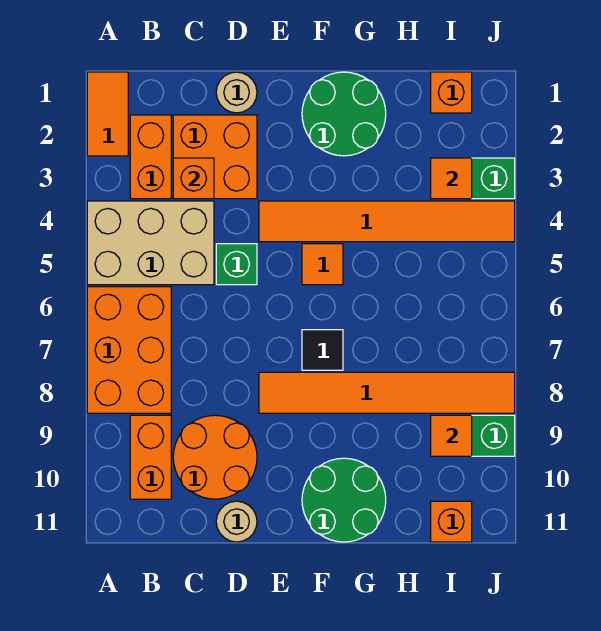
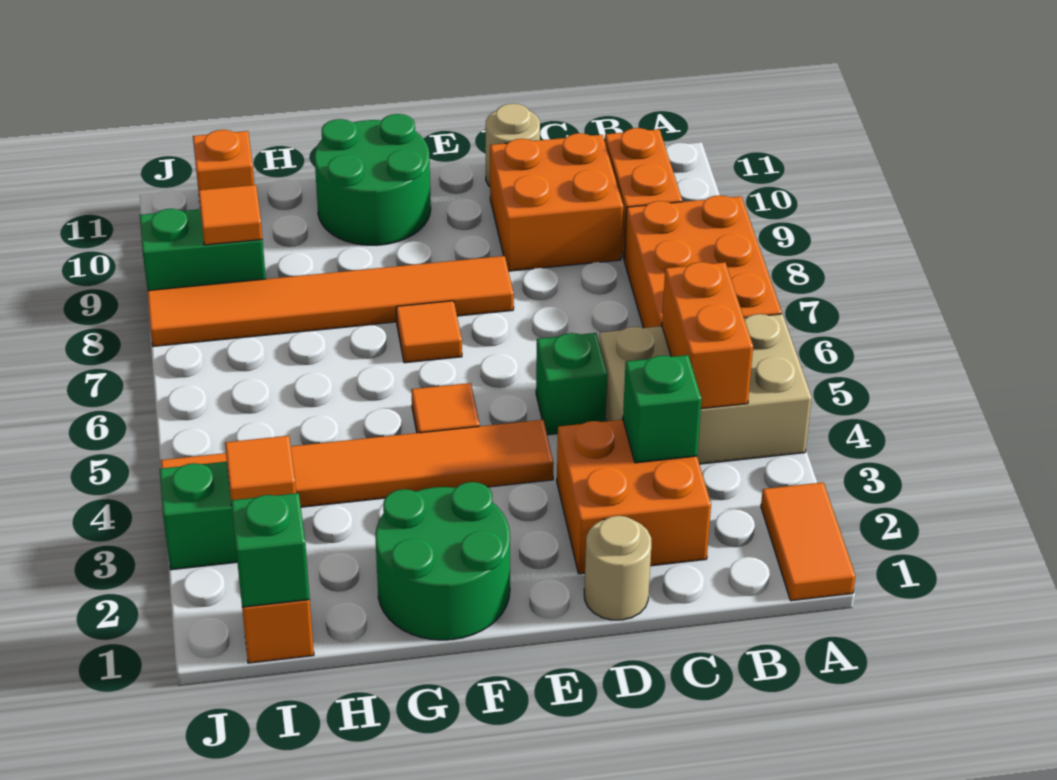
orange brick B2:B3 level 1 -> orange brick B4:B5 level 2
orange brick C3 level 2 -> green brick C3 level 2
orange round brick C9:D10 level 1 -> orange brick C9:D10 level 1
black tile F7 level 1 -> orange tile F7 level 1
none -> green brick I1 level 2

